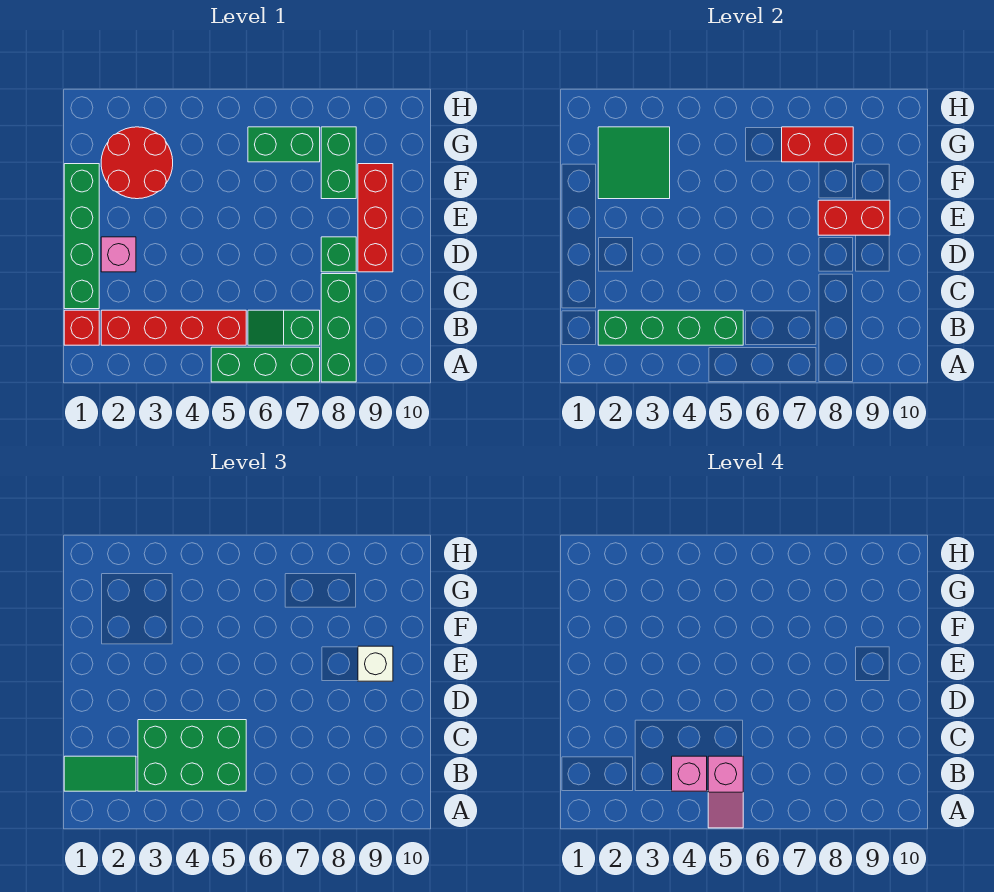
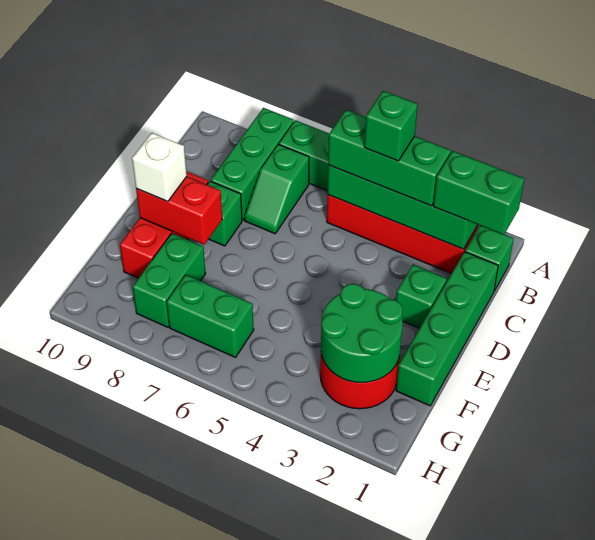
pink slope A5:B5 level 4 top B -> none
red brick B1 level 1 -> green brick B1 level 1
green tile B1:B2 level 3 -> green brick B1:B2 level 3
green brick B3:C5 level 3 -> green brick B3:B5 level 3
pink brick B4 level 4 -> green brick B4 level 4
green slope B6:B7 level 1 top 7 -> green slope B7:C7 level 1 top B
pink brick D2 level 1 -> green brick D2 level 1
green tile F2:G3 level 2 -> green round brick F2:G3 level 2
red brick G7:G8 level 2 -> none

